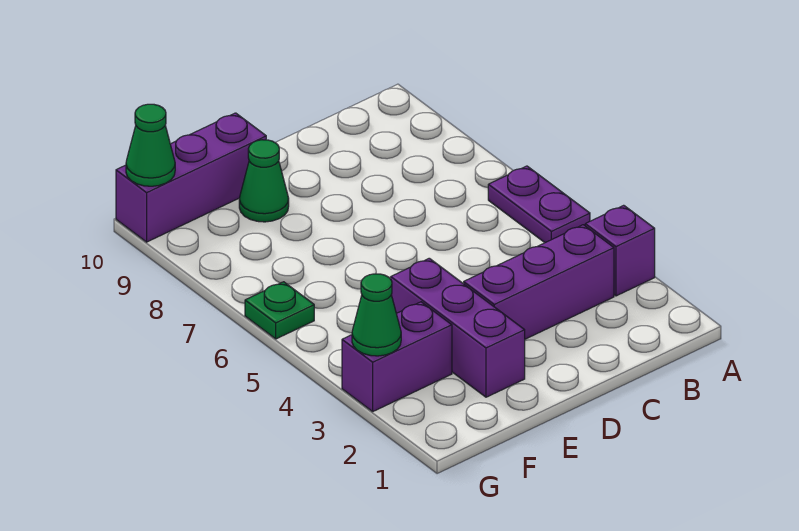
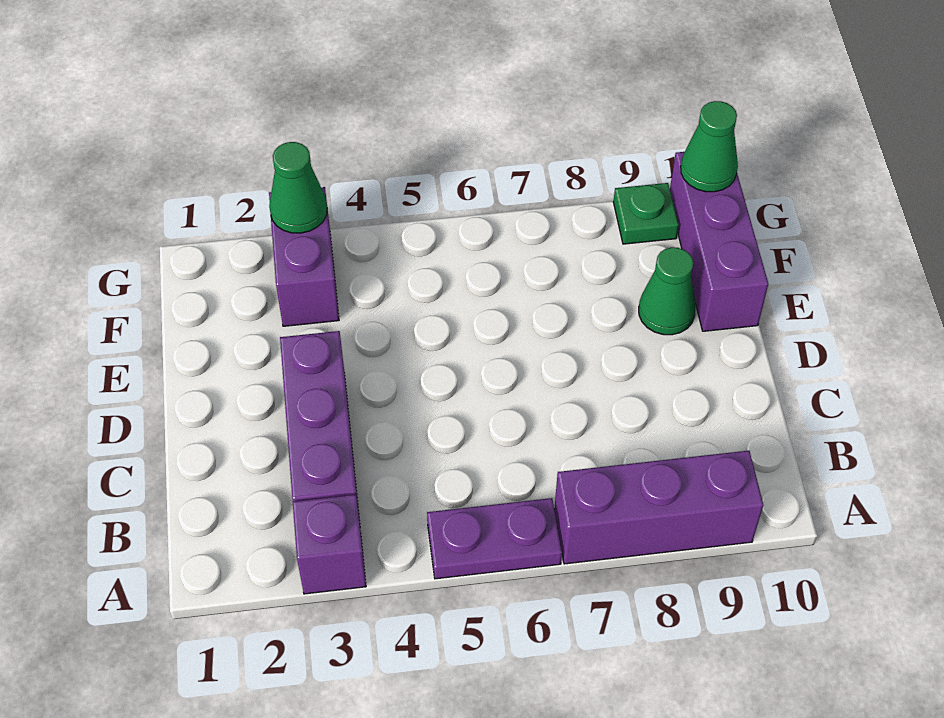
purple brick E2:E4 level 1 -> purple brick A7:A9 level 1
green plate G6 level 1 -> green plate G9 level 1

